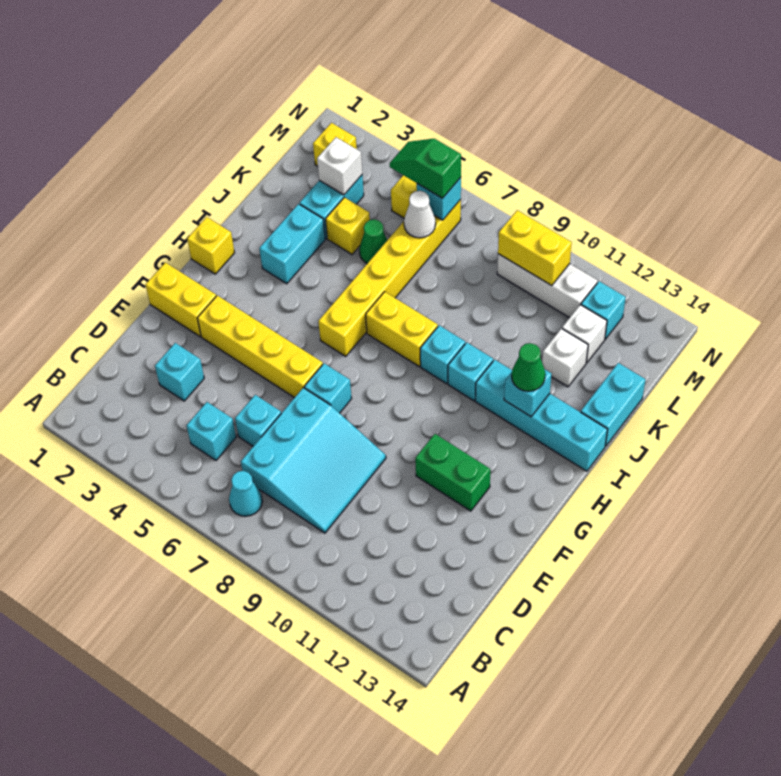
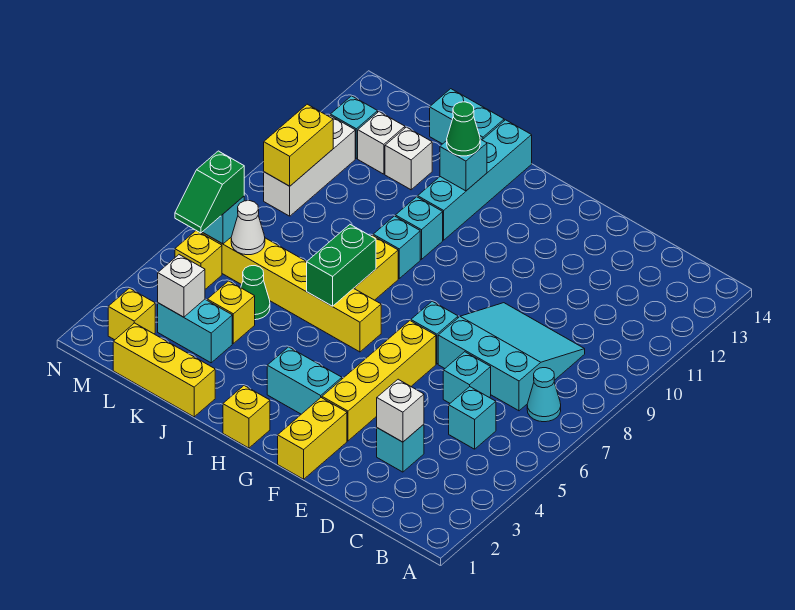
none -> white brick D3 level 2
green brick F11:F12 level 1 -> green brick I6:I7 level 2
cyan brick I3:J3 level 1 -> cyan brick G3:H3 level 1
none -> yellow brick J1:L1 level 1

